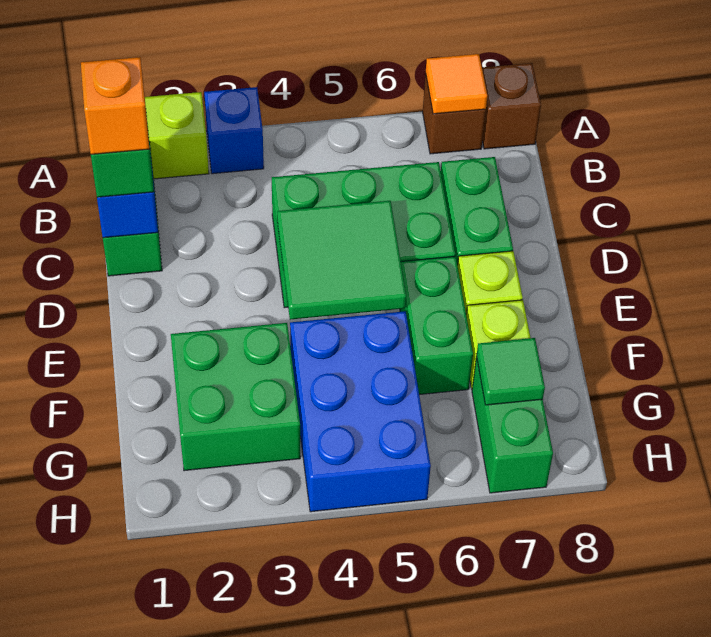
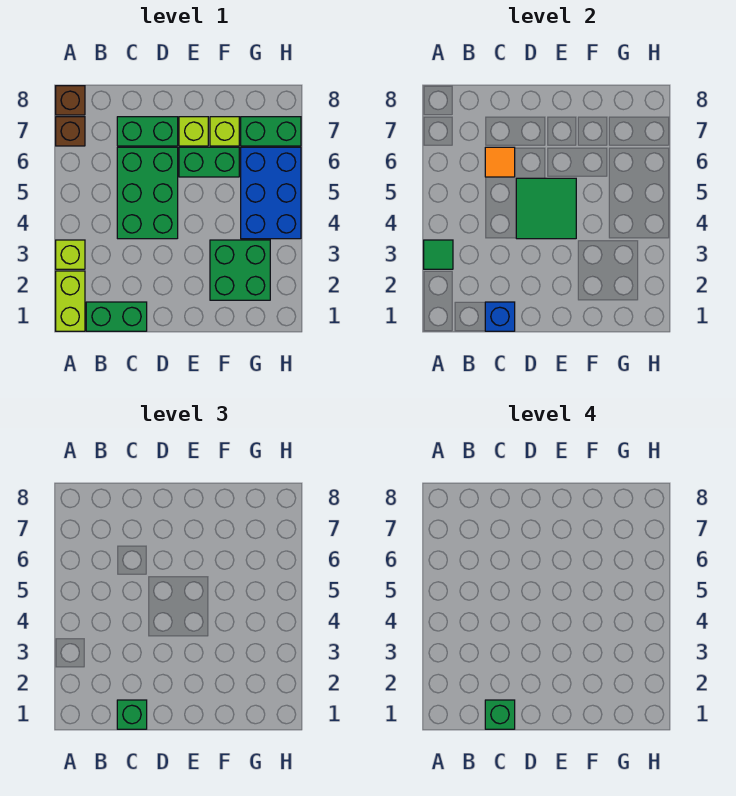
blue brick A3 level 1 -> lime brick A3 level 1
orange tile A7 level 2 -> orange tile C6 level 2
orange brick C1 level 4 -> green brick C1 level 4
blue brick F4:H5 level 1 -> blue brick G4:H6 level 1
green tile G7 level 2 -> green tile A3 level 2

